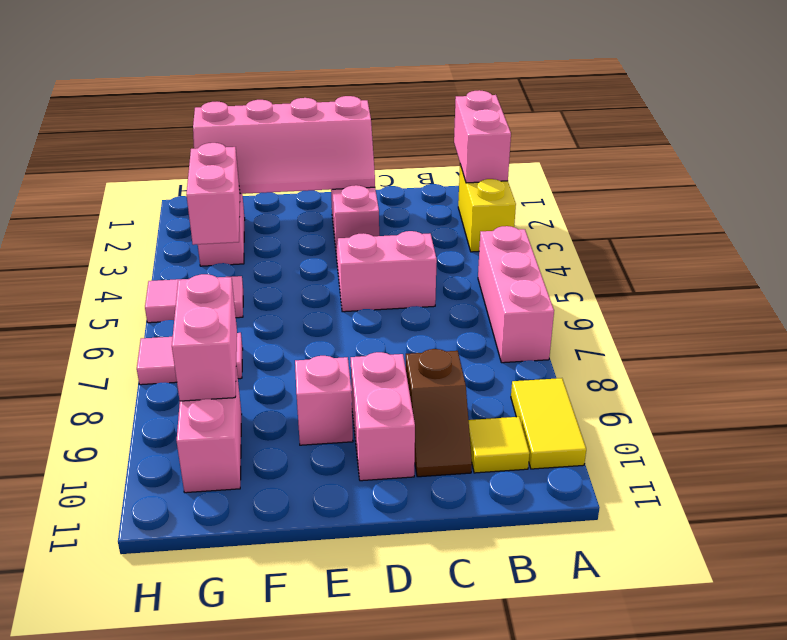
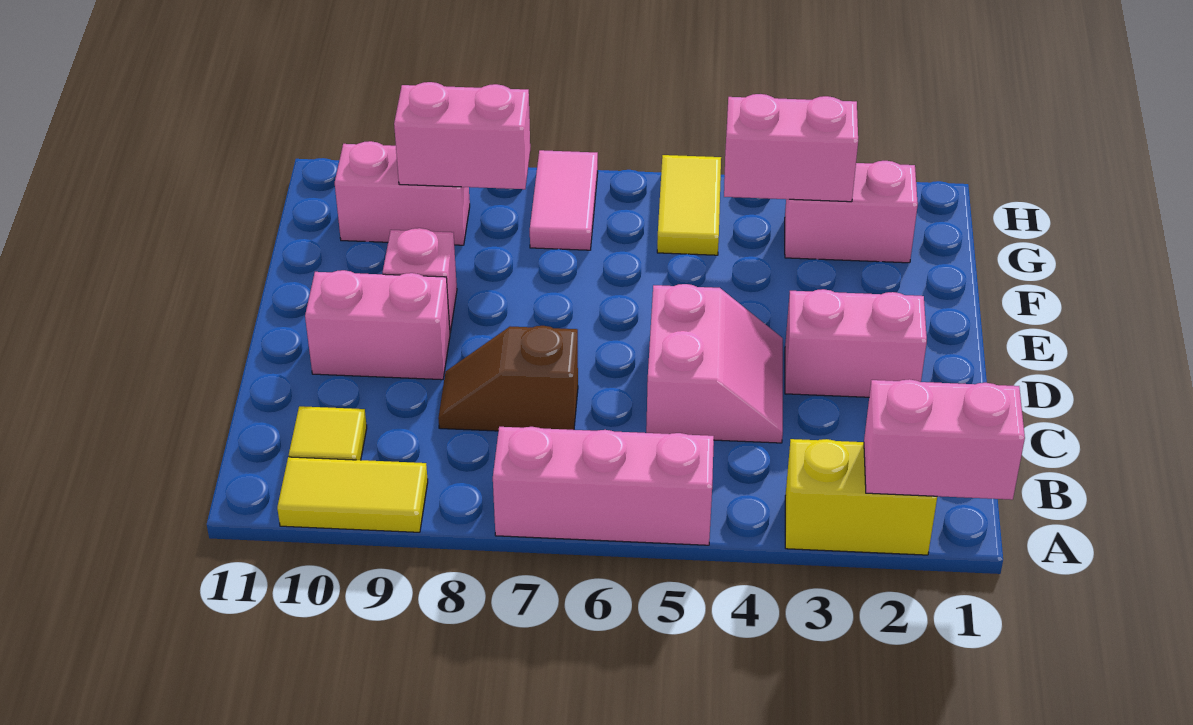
brown slope C9:C10 level 1 top 9 -> brown slope C7:C8 level 1 top 7
pink slope D1:G2 level 2 top 1 -> none
pink tile G5:H5 level 1 -> yellow tile G5:H5 level 1

